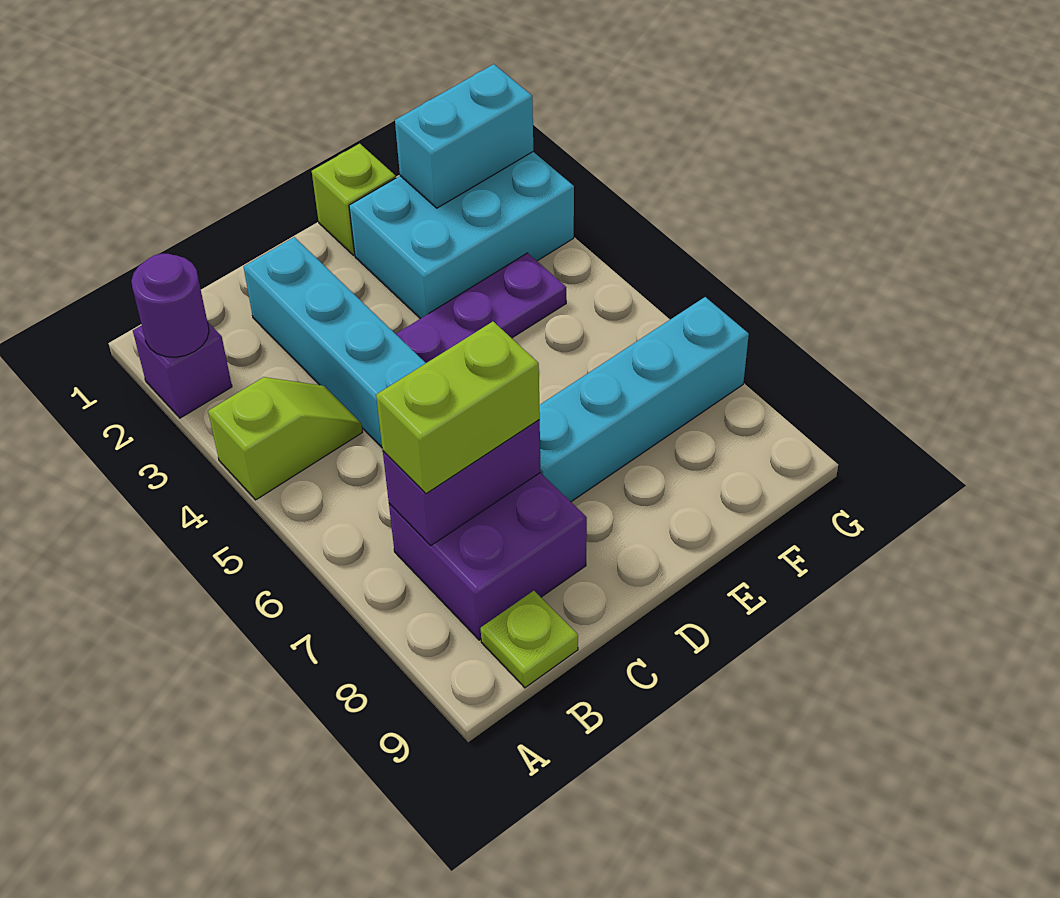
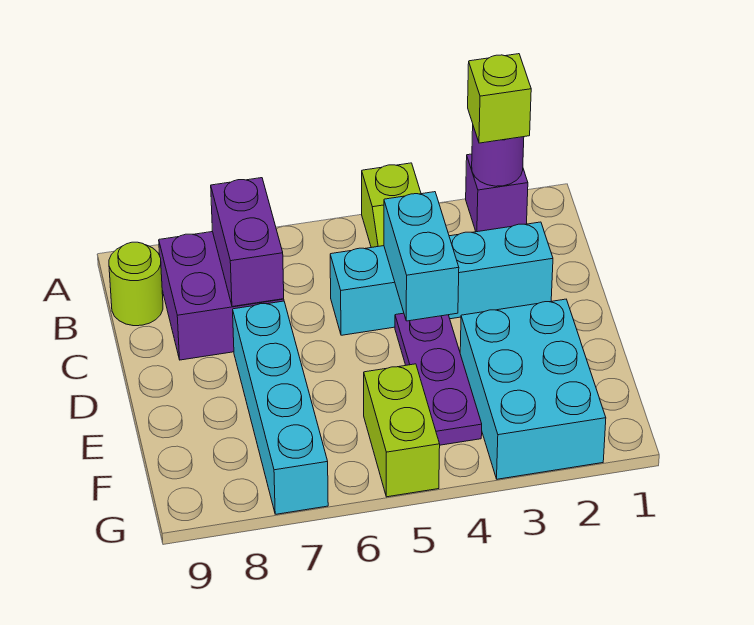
lime brick B7:C7 level 3 -> lime brick F5:G5 level 1
lime plate B9 level 1 -> lime round brick B9 level 1
lime brick E1 level 1 -> lime brick A2 level 3
cyan brick F2:G2 level 2 -> cyan brick C4:D4 level 2

